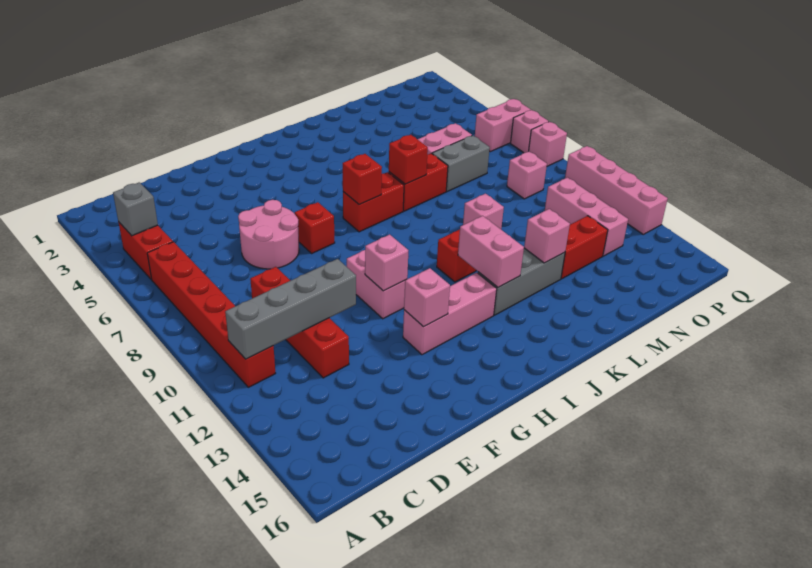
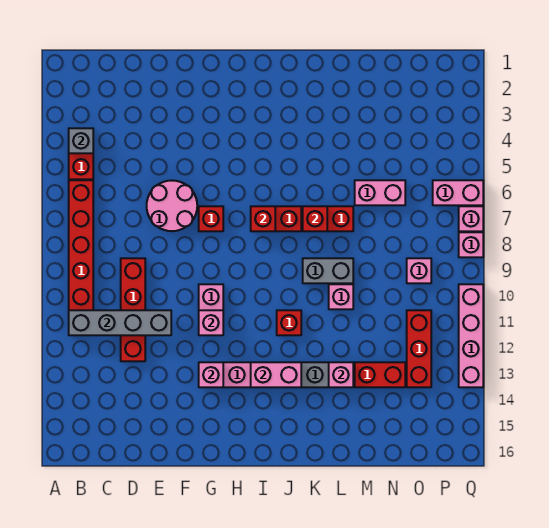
pink brick J12:J13 level 2 -> pink brick I13:J13 level 2
grey brick M7:N7 level 1 -> grey brick K9:L9 level 1
pink brick O11:O13 level 1 -> red brick O11:O13 level 1

